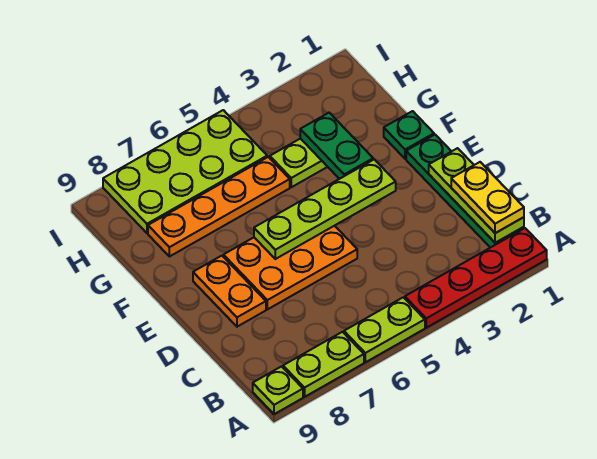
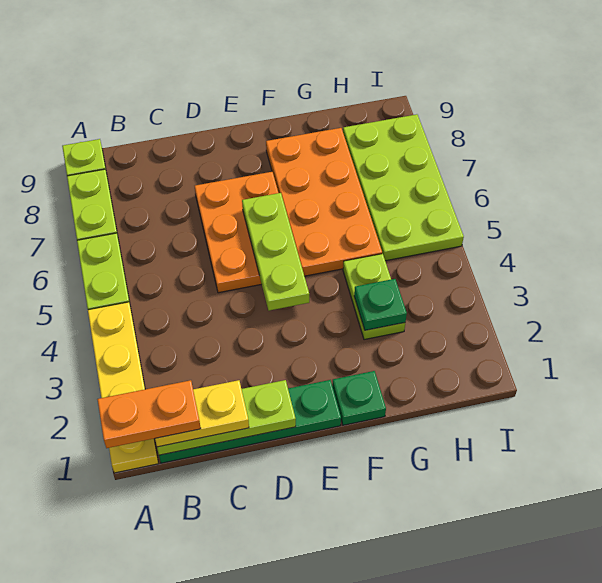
red plate A1:A4 level 1 -> yellow plate A1:A4 level 1
orange plate D8:E8 level 1 -> orange plate A1:B1 level 4
lime plate E3:E6 level 2 -> lime plate E4:E6 level 2
green plate F3:G3 level 2 -> green plate G3 level 2
orange plate G5:G8 level 1 -> orange plate F5:G8 level 1

